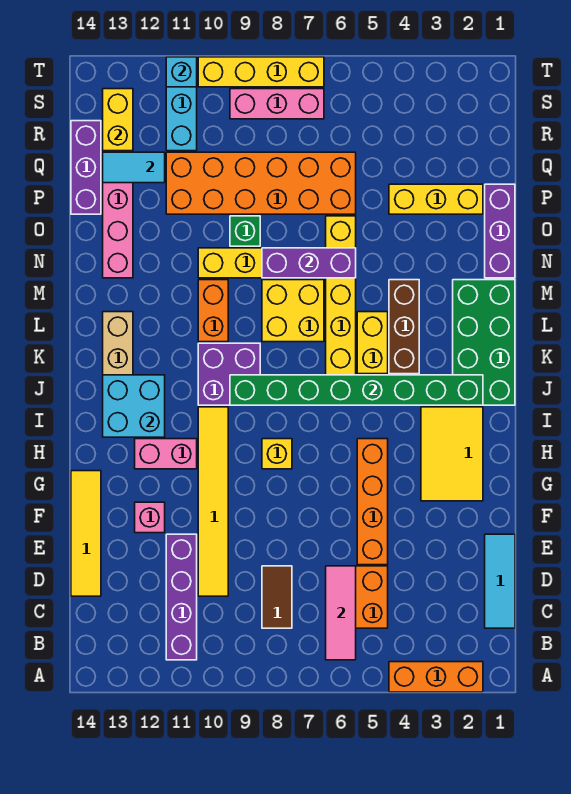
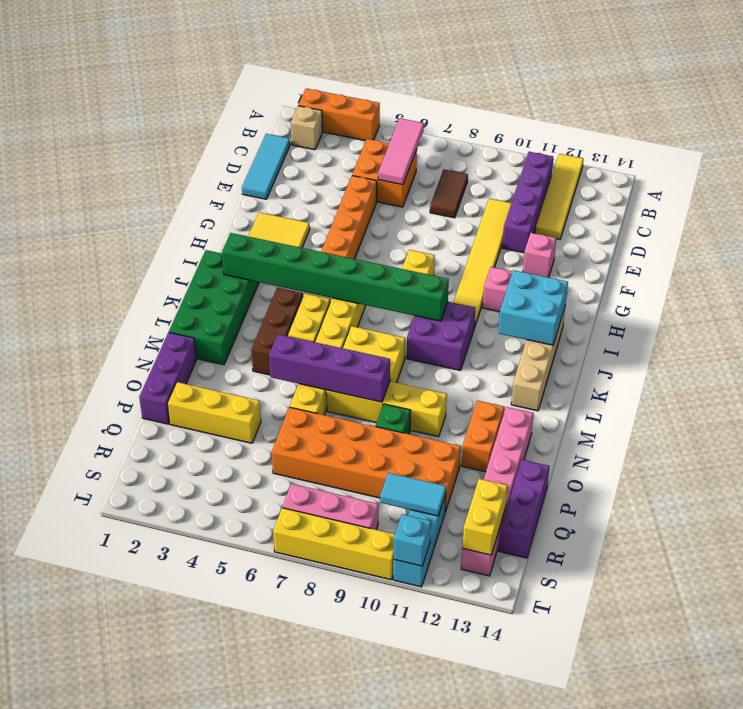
none -> tan brick B2 level 1
yellow tile D14:G14 level 1 -> yellow tile A12:D12 level 1
orange brick L10:M10 level 1 -> orange brick N12:O12 level 1
purple brick N6:N8 level 2 -> purple brick N5:N8 level 2
cyan tile Q12:Q13 level 2 -> cyan tile R10:R11 level 2

